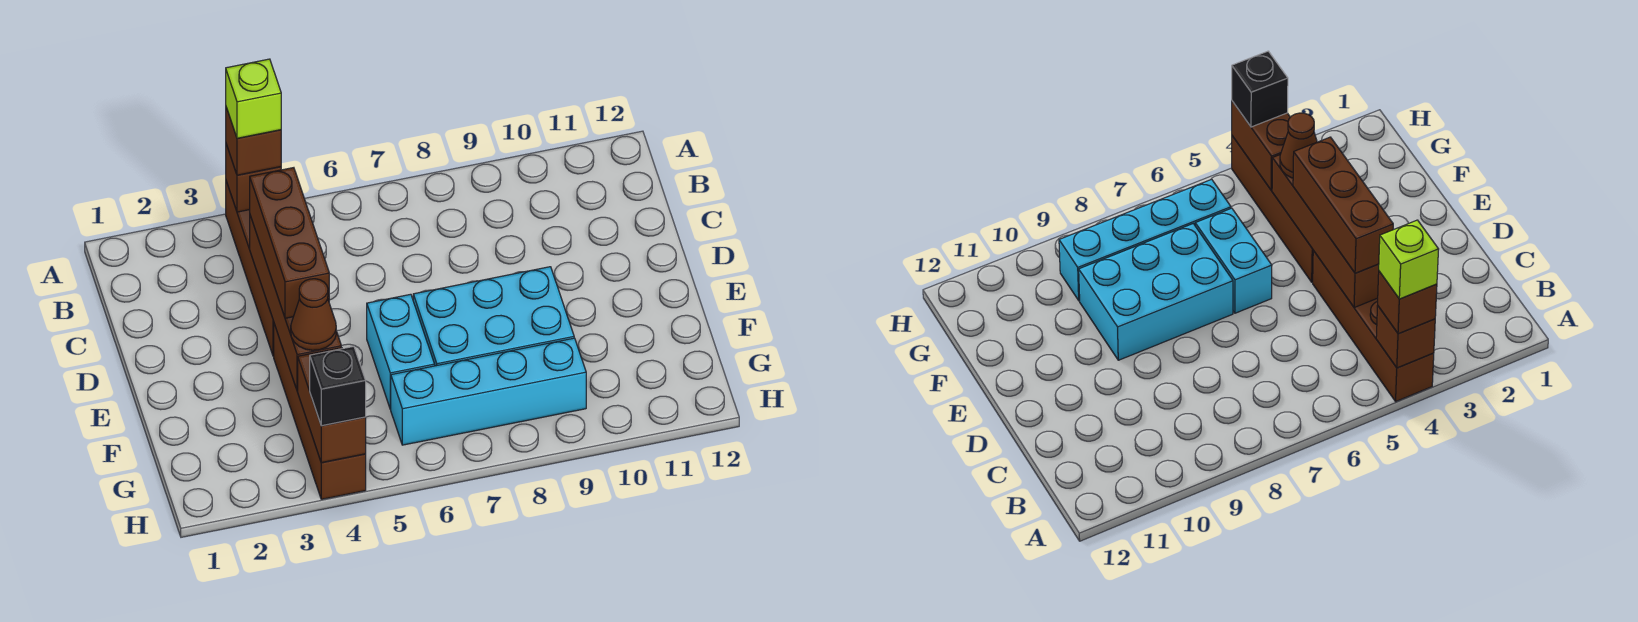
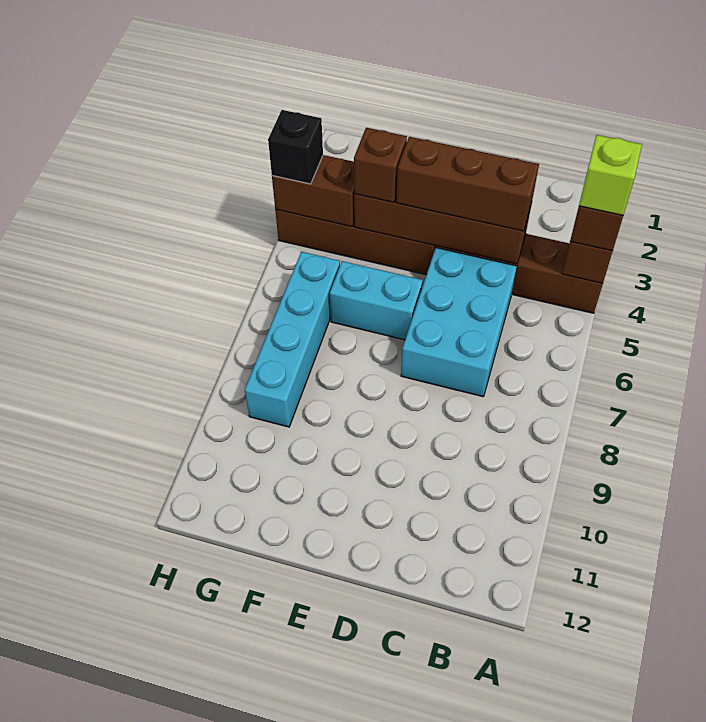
cyan brick E7:F9 level 1 -> cyan brick C5:D7 level 1
brown cone F4 level 3 -> brown brick F4 level 3

